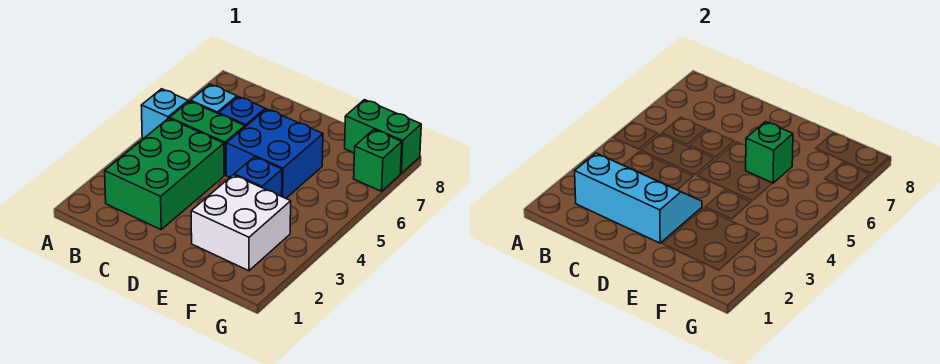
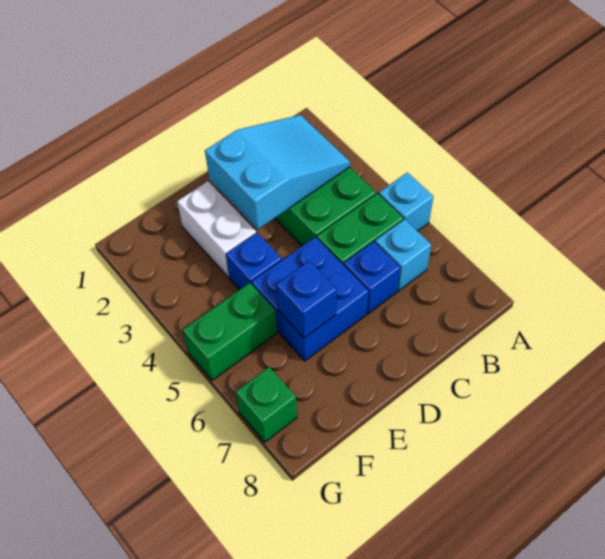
cyan slope B2:D3 level 2 top 2 -> cyan slope B2:D3 level 2 top D
white brick E2:F3 level 1 -> white brick E2:E3 level 1
green brick E6 level 2 -> blue brick E6 level 2
green brick F8:G8 level 1 -> green brick F5:G5 level 1

